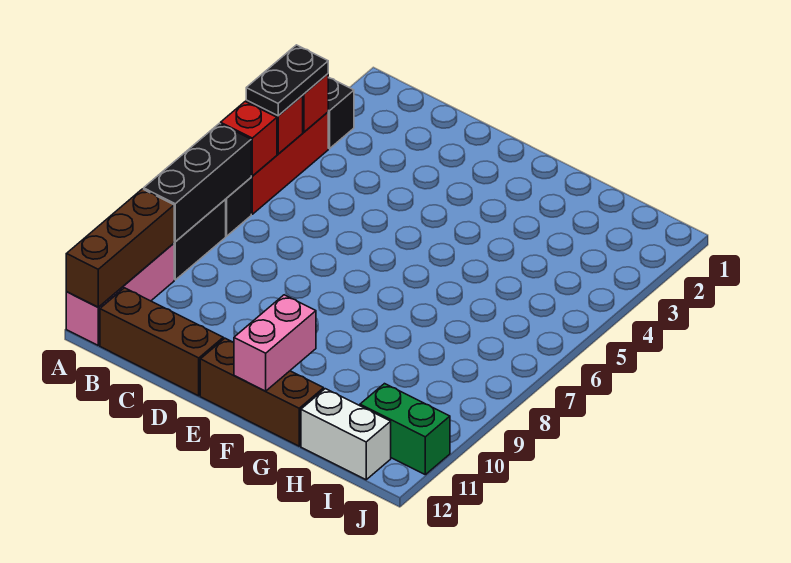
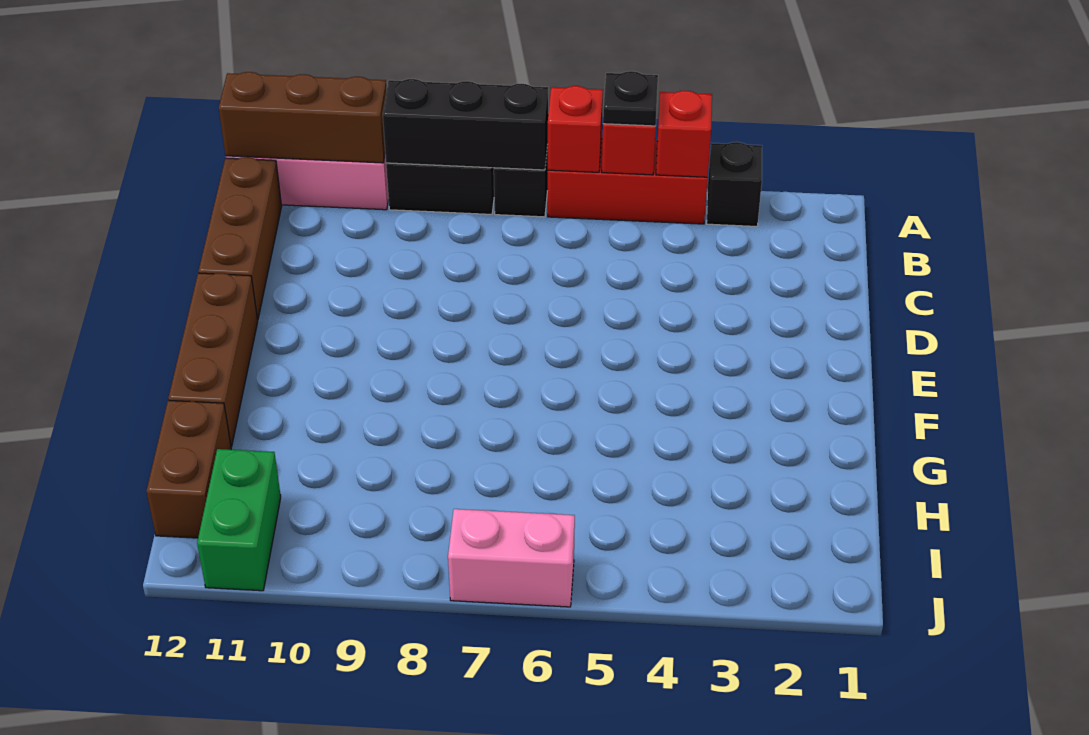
black plate A4:A5 level 3 -> black plate A5 level 3
pink brick F11:F12 level 2 -> pink brick J6:J7 level 1
white brick H12:I12 level 1 -> brown brick H12:I12 level 1

